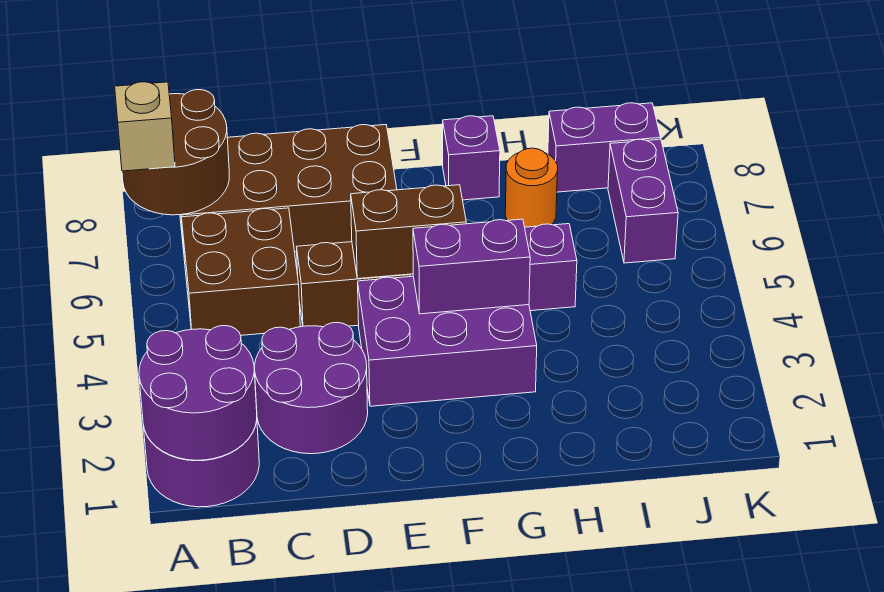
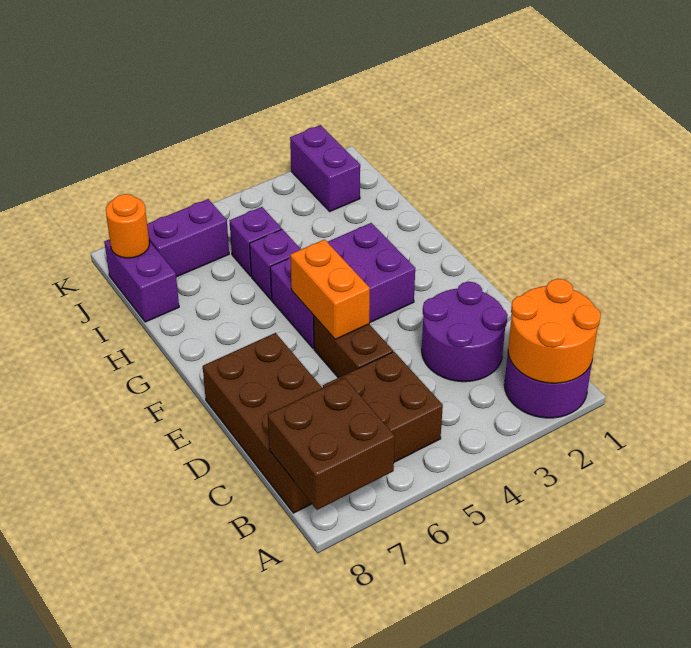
purple round brick A1:B2 level 2 -> orange round brick A1:B2 level 2
brown round brick A7:B8 level 2 -> brown brick A7:B8 level 2
tan brick A7 level 3 -> none
purple brick E3:G4 level 1 -> purple brick F3:G5 level 1
brown brick E5:F5 level 2 -> orange brick E5:F5 level 2
purple brick F4:G4 level 2 -> purple brick J2:K2 level 1
purple brick G8 level 1 -> purple brick I5 level 1
orange round brick H7 level 1 -> orange round brick J8 level 2

